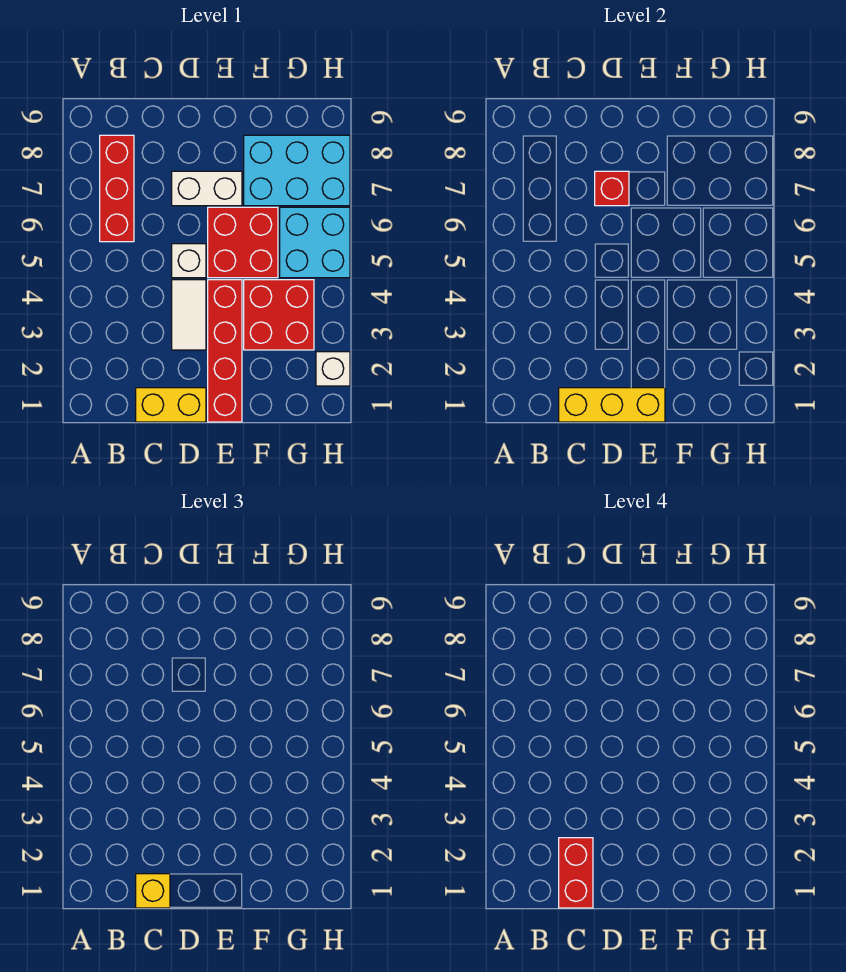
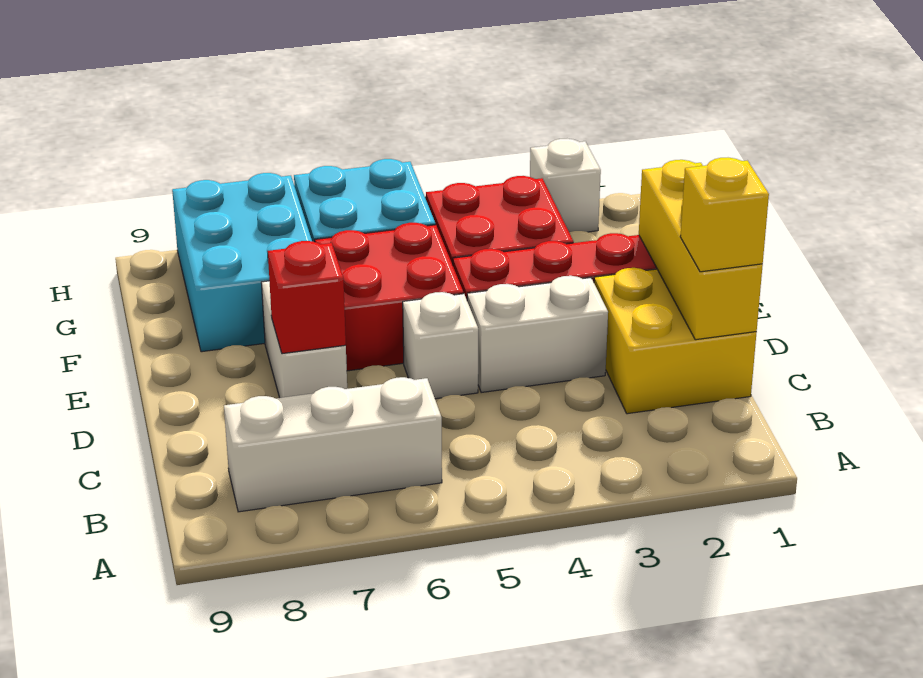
red brick B6:B8 level 1 -> white brick B6:B8 level 1
yellow brick C1:D1 level 1 -> yellow brick C1:D2 level 1
red brick C1:C2 level 4 -> none
white tile D3:D4 level 1 -> white brick D3:D4 level 1

